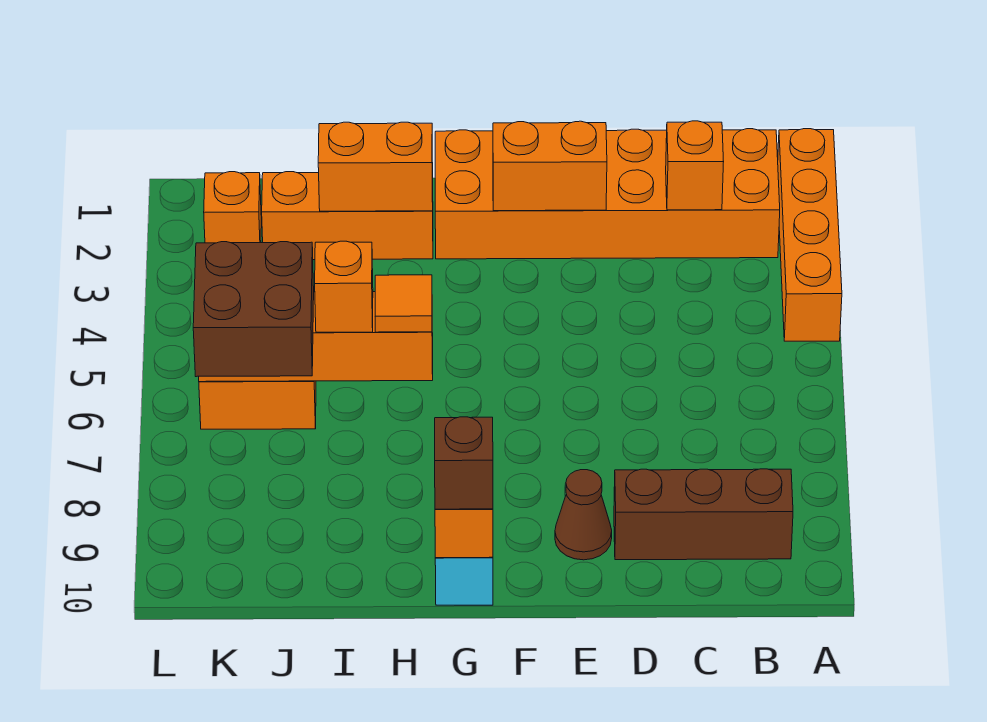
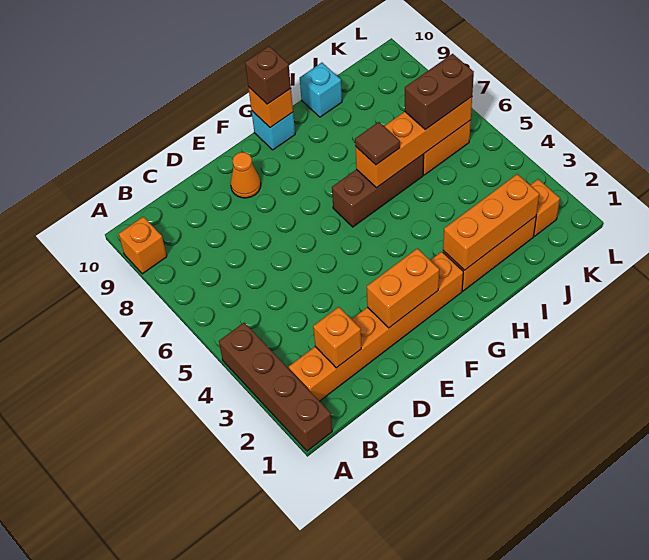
orange brick A1:A4 level 1 -> brown brick A1:A4 level 1
orange brick B1:G2 level 1 -> orange brick B2:G2 level 1
brown brick B9:D9 level 1 -> brown brick G6:I6 level 1
brown cone E9 level 1 -> orange cone E9 level 1
orange brick H2:I2 level 2 -> orange brick H2:J2 level 2
orange tile H6 level 3 -> brown tile H6 level 3
orange brick I6 level 3 -> orange brick A9 level 1
none -> cyan brick I10 level 1
brown brick J6:K7 level 3 -> brown brick J6:K6 level 3

